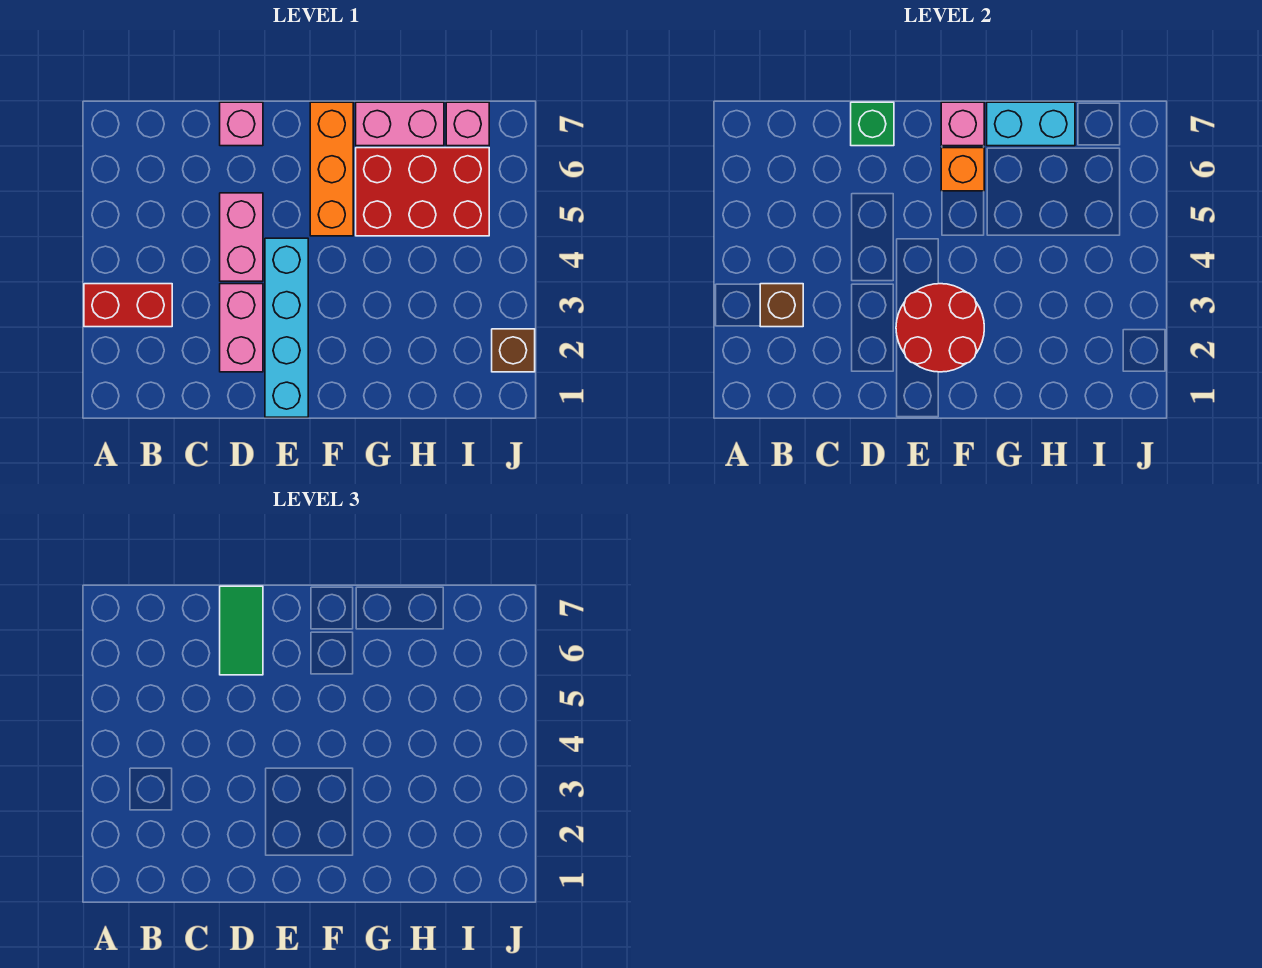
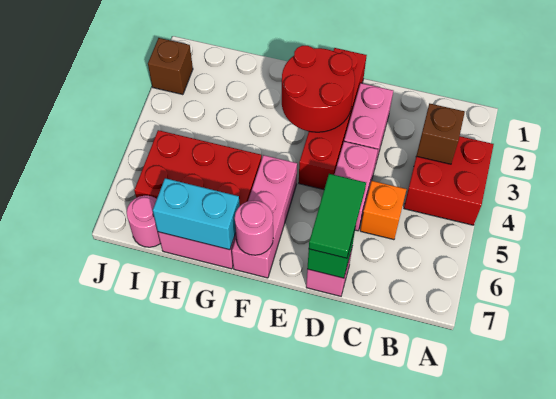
red brick A3:B3 level 1 -> red brick A3:B4 level 1
cyan brick E1:E4 level 1 -> red brick E1:E4 level 1
orange brick F5:F7 level 1 -> pink brick F5:F7 level 1
orange brick F6 level 2 -> orange brick C5 level 1
pink brick F7 level 2 -> pink round brick F7 level 2
pink brick I7 level 1 -> pink round brick I7 level 1

